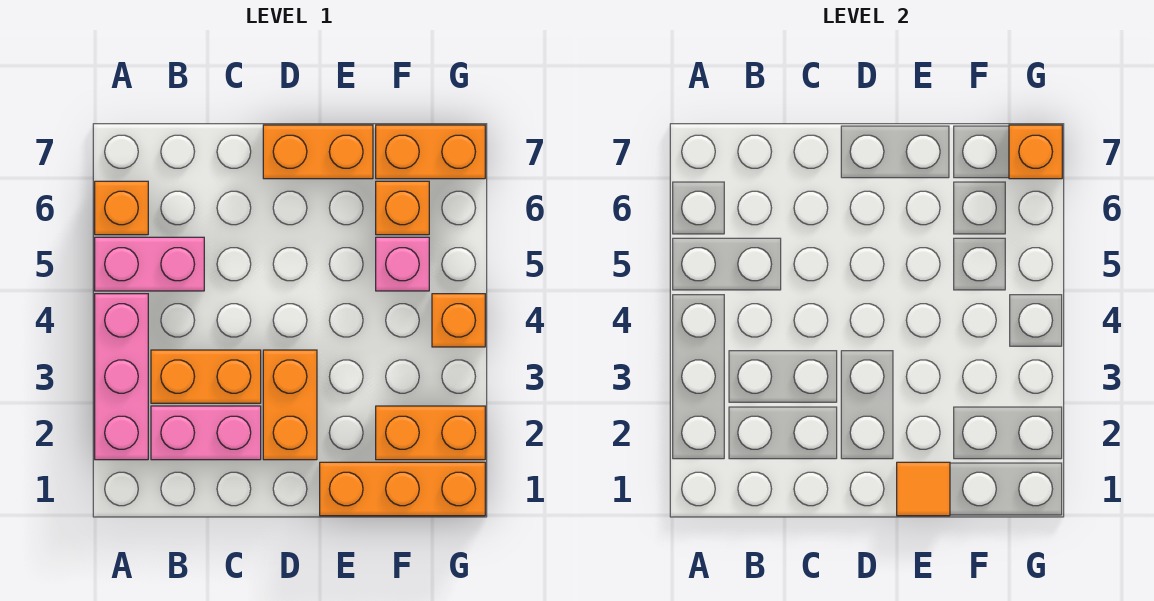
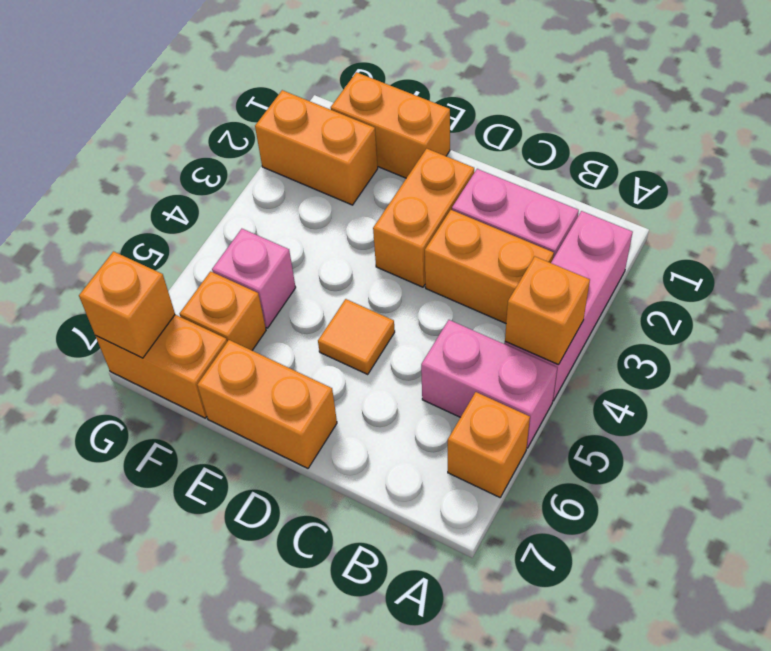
orange brick E1:G1 level 1 -> orange brick E1:F1 level 1
orange tile E1 level 2 -> orange tile D5 level 1
orange brick G4 level 1 -> orange brick A4 level 2

